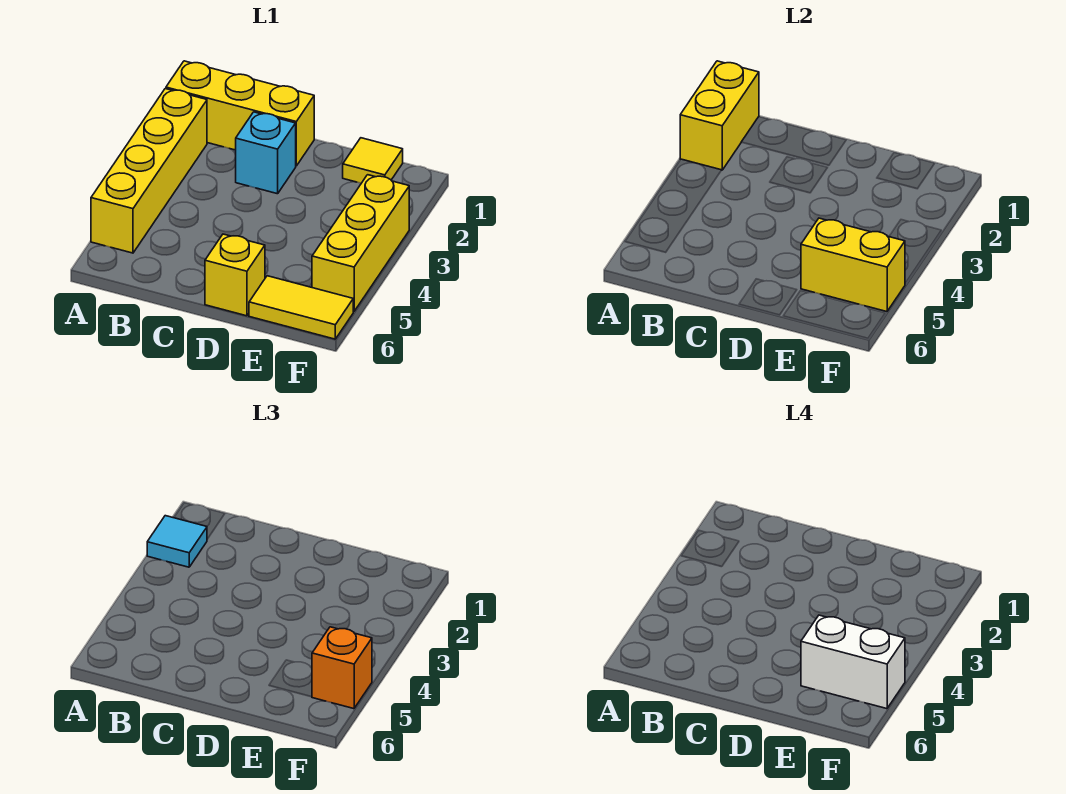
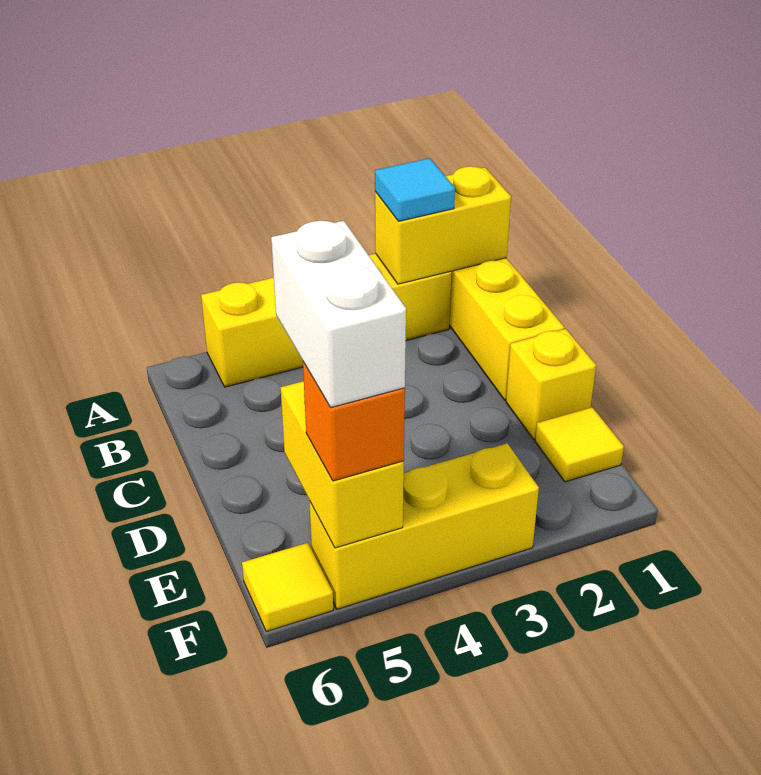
cyan brick C2 level 1 -> none
yellow brick D6 level 1 -> yellow brick D1 level 1
yellow tile E6:F6 level 1 -> yellow tile F6 level 1

